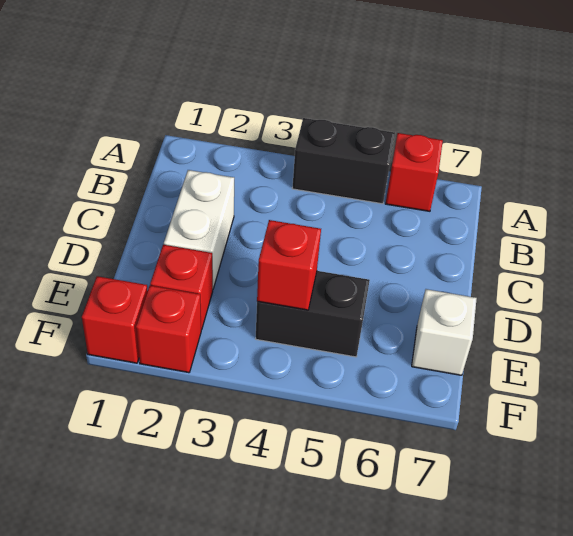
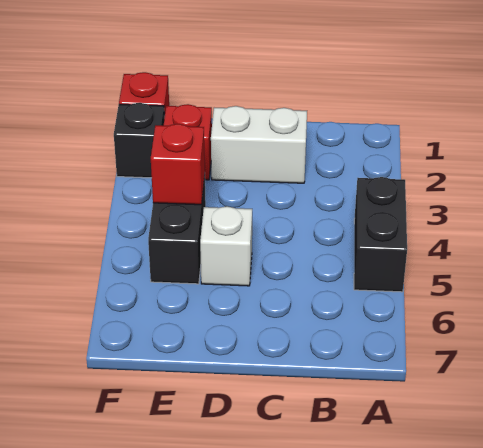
red brick A6 level 1 -> none
white brick E7 level 1 -> white brick D5 level 1
red brick F2 level 1 -> black brick F2 level 1

